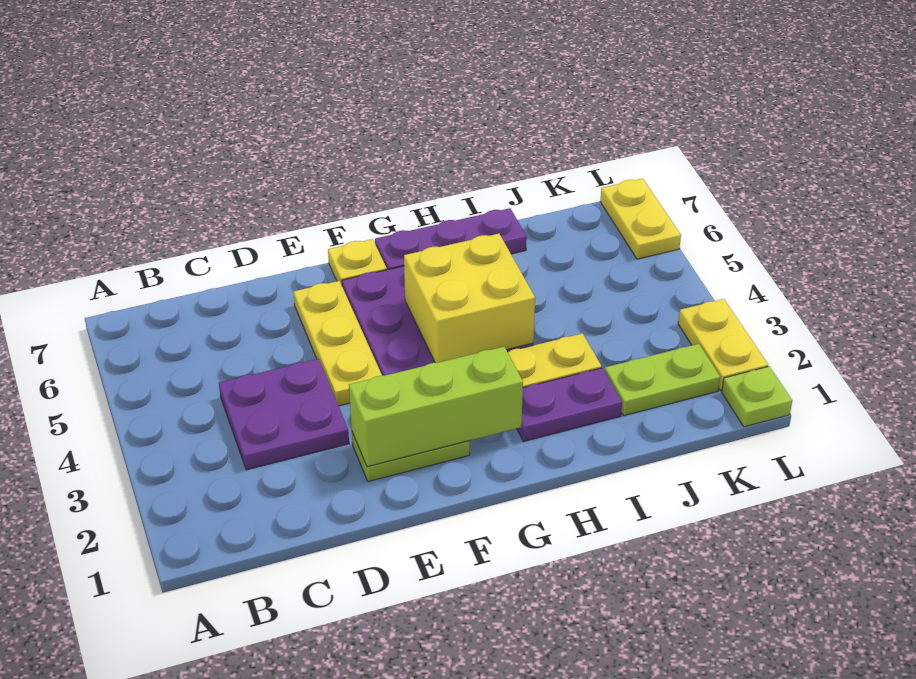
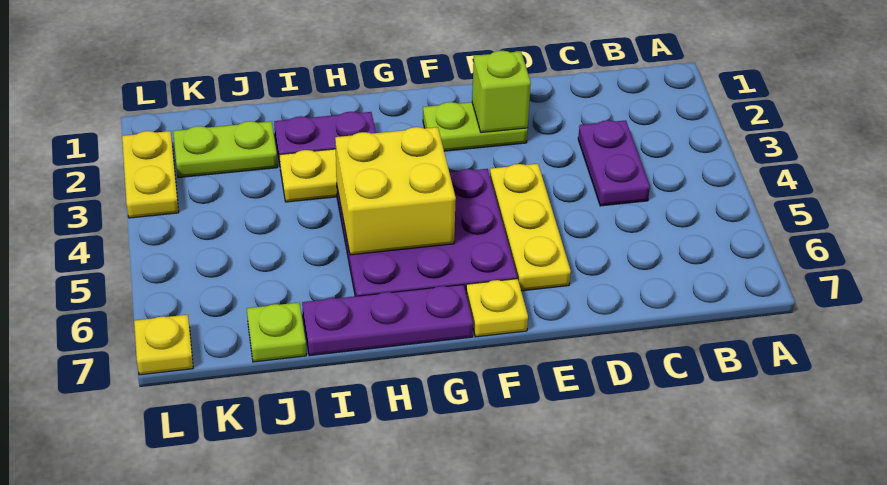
purple plate C3:D4 level 1 -> purple plate C3:C4 level 1
lime brick E2:G2 level 2 -> lime brick E2 level 2
lime plate L1 level 1 -> lime plate J7 level 1
yellow plate L6:L7 level 1 -> yellow plate L7 level 1

